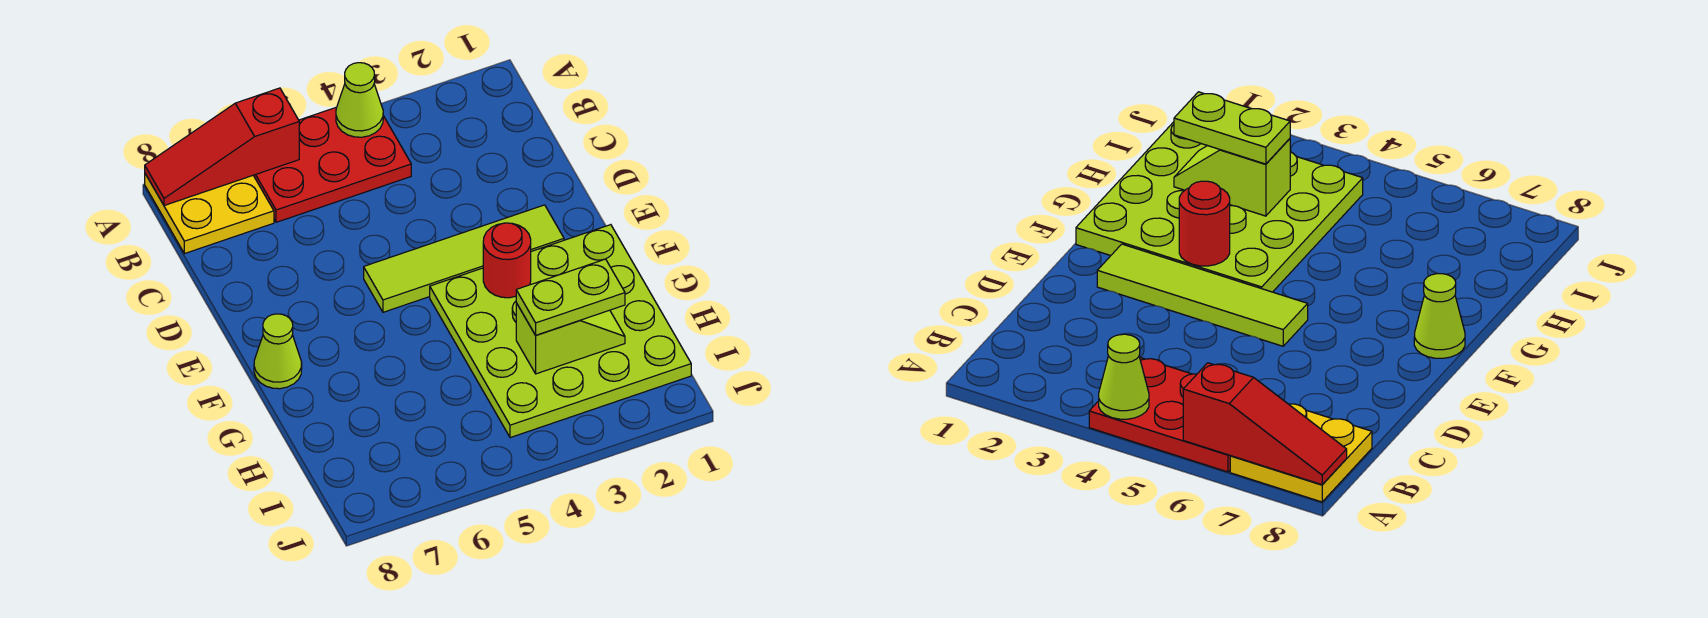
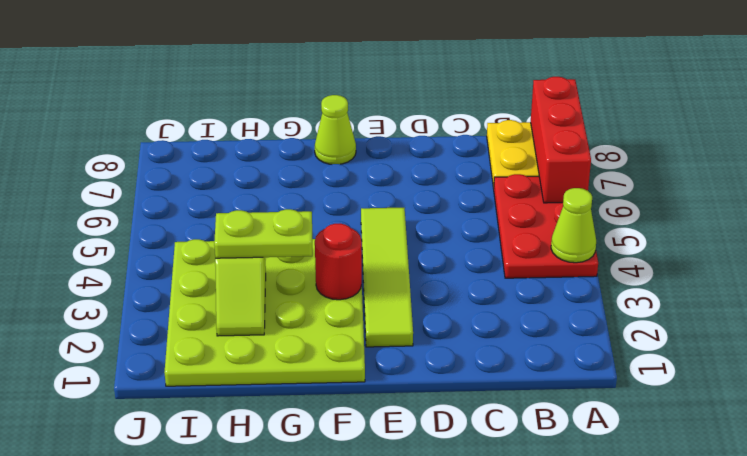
red slope A6:A8 level 2 top 6 -> red brick A6:A8 level 2
lime plate H2:H3 level 3 -> lime plate G3:H3 level 3

